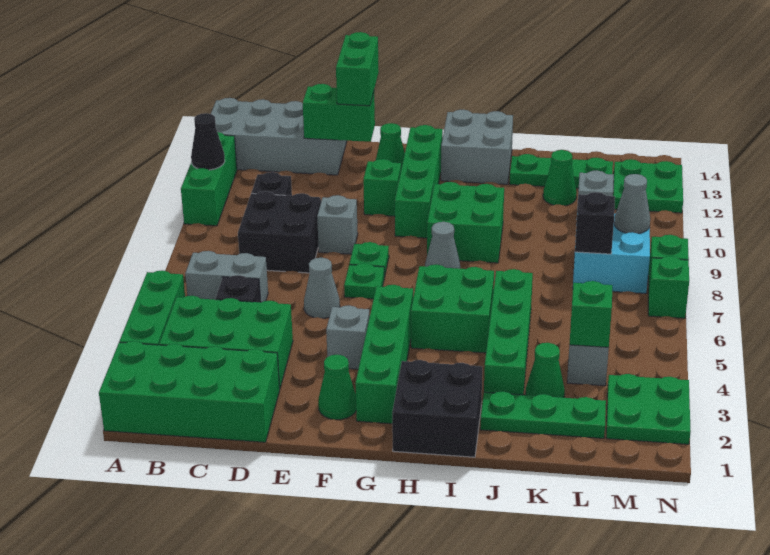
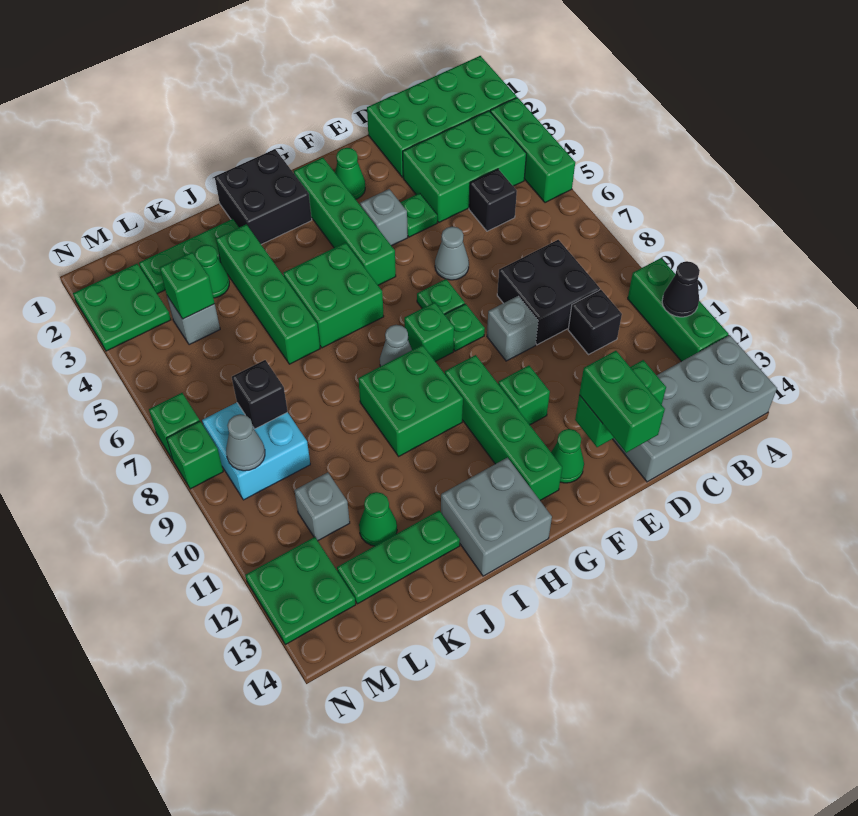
grey brick B6:C6 level 1 -> none
none -> green plate E4 level 1
none -> green brick G8 level 1

